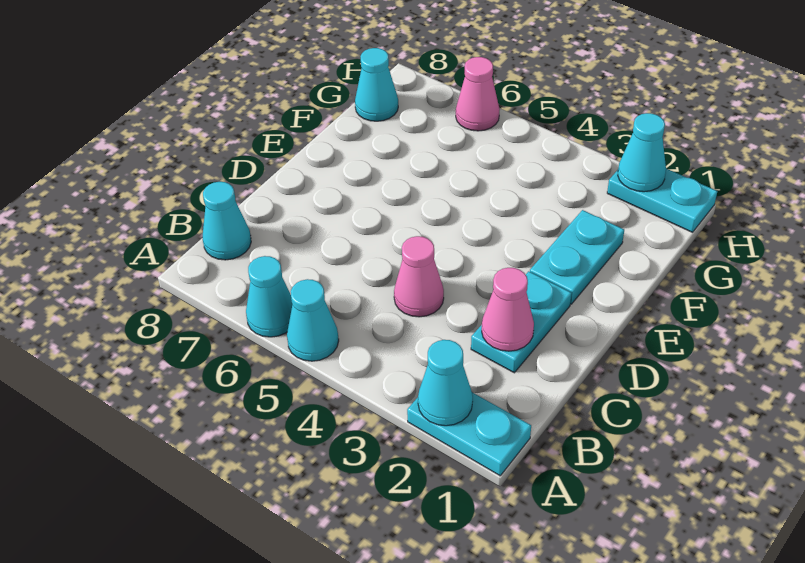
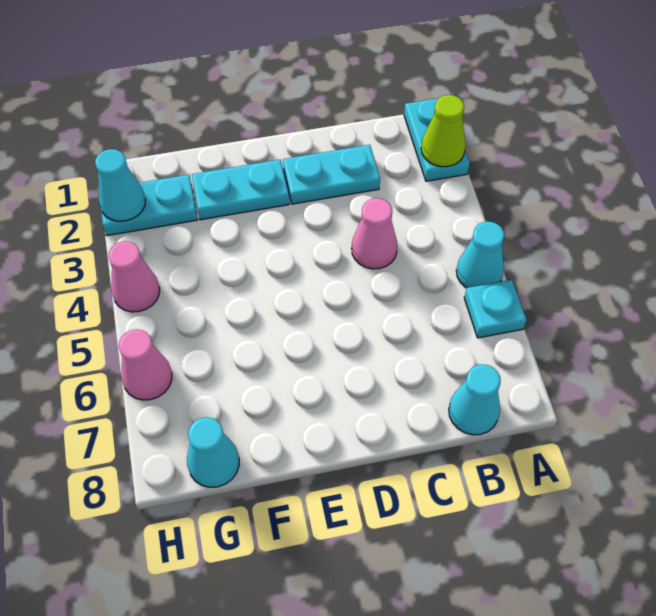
cyan cone A2 level 2 -> lime cone A2 level 2
cyan cone A6 level 1 -> cyan plate A6 level 1
pink cone C2 level 2 -> pink cone H4 level 1
cyan plate H1:H2 level 1 -> cyan plate G2:H2 level 1

